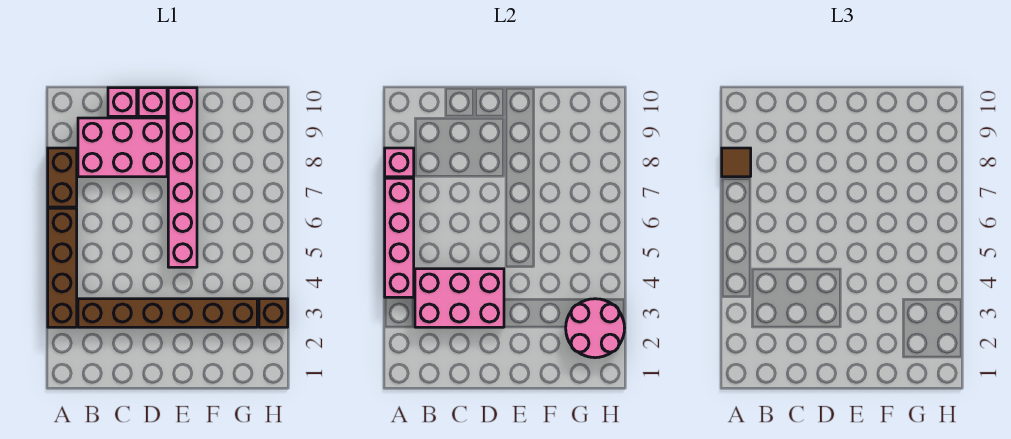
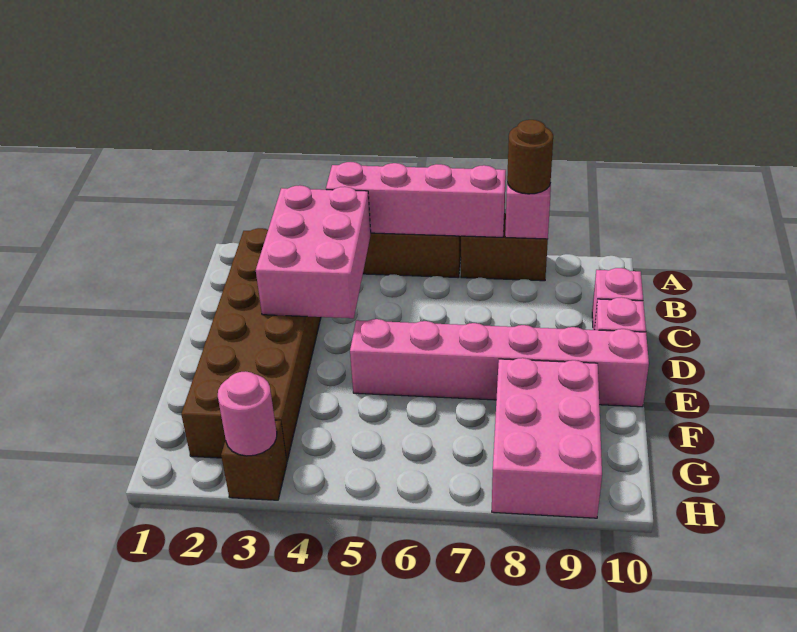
brown tile A8 level 3 -> brown round brick A8 level 3
brown brick B3:G3 level 1 -> brown brick B2:G3 level 1
pink brick B8:D9 level 1 -> pink brick F8:H9 level 1
pink round brick G2:H3 level 2 -> pink round brick H3 level 2

